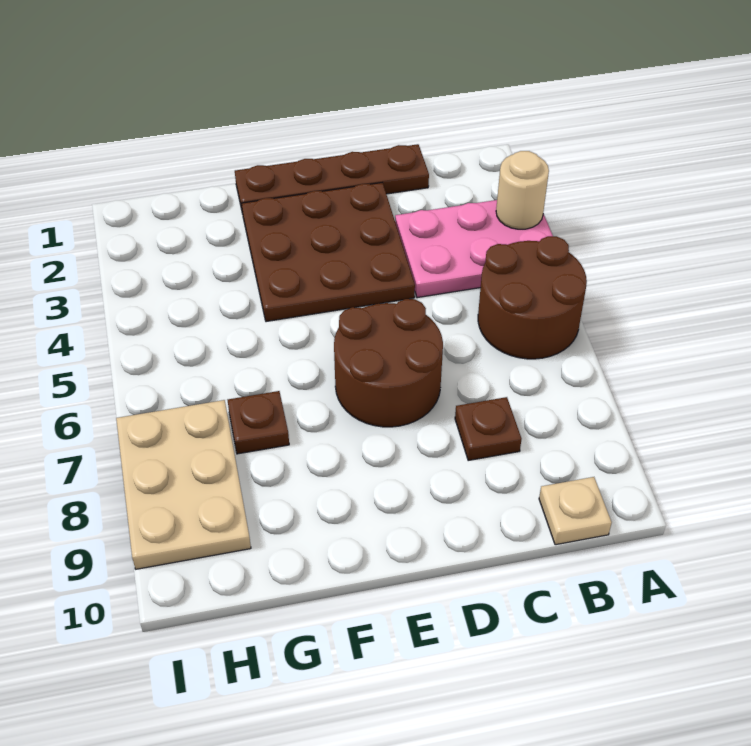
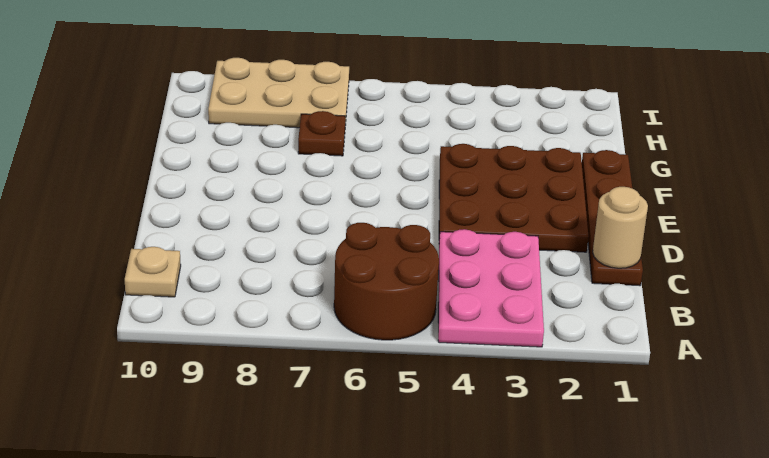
tan round brick A3 level 2 -> tan round brick C1 level 2
brown plate C8 level 1 -> none
brown round brick D6:E7 level 1 -> none

